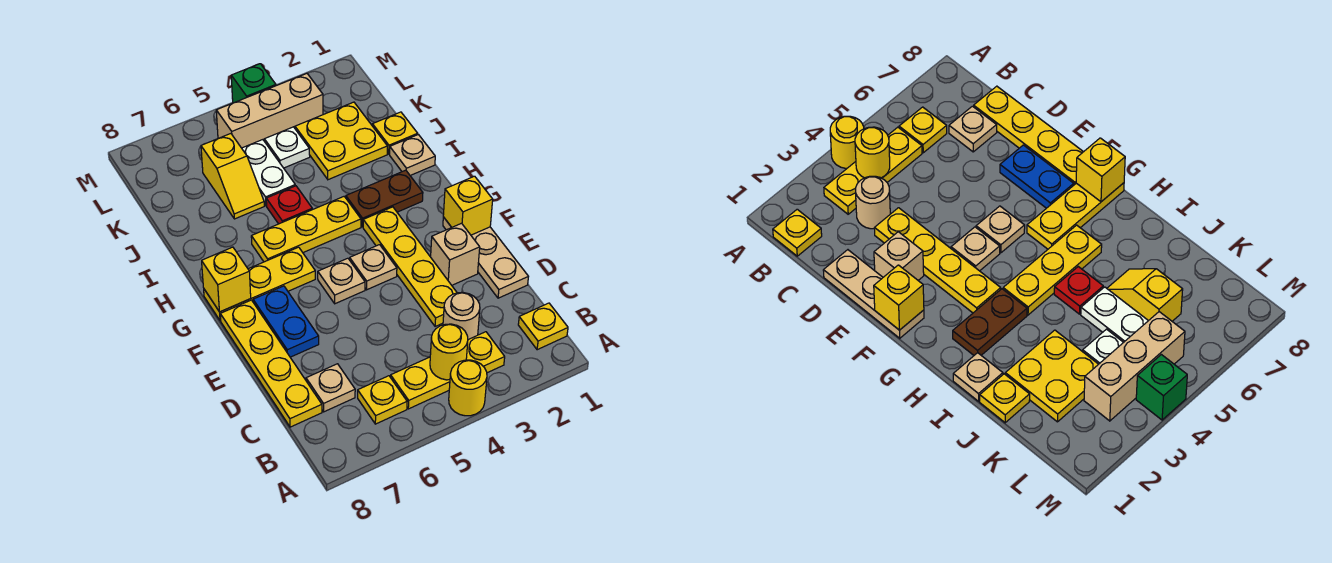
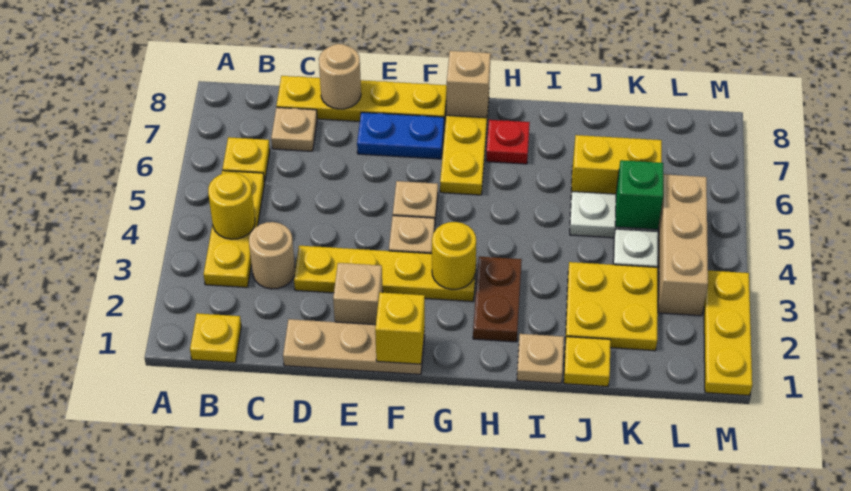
yellow round brick A4 level 1 -> yellow round brick G3 level 2
none -> tan round brick D8 level 2
yellow brick G8 level 2 -> tan brick G8 level 2
yellow plate H4:H6 level 1 -> yellow plate M1:M3 level 1
red plate I5 level 1 -> red plate H7 level 1
yellow slope J6:K6 level 1 top K -> yellow brick J6:K6 level 1
green brick M4 level 1 -> green brick K5 level 2

